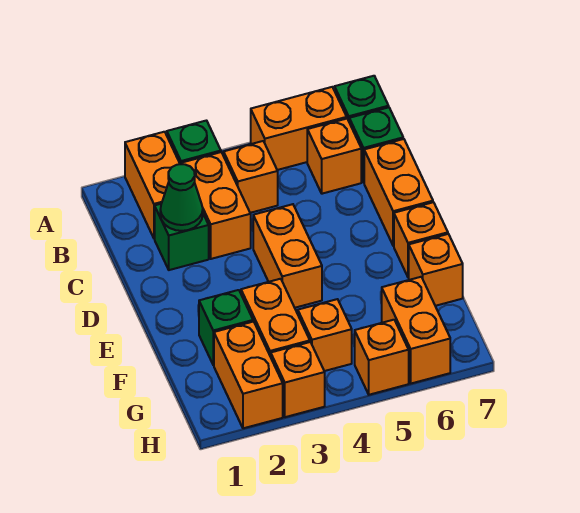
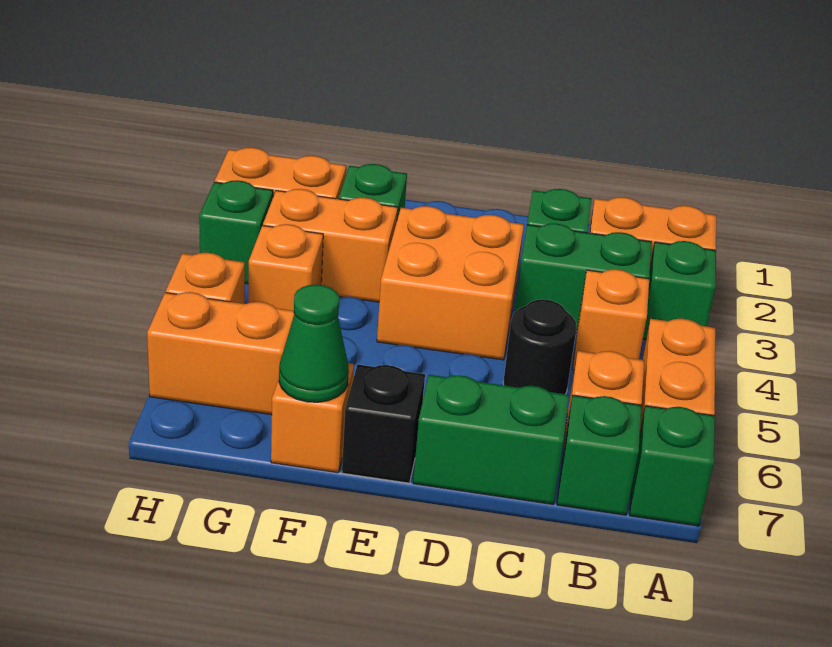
orange brick B3:C3 level 1 -> green brick B3:C3 level 1
green cone C2 level 2 -> green cone F7 level 2
none -> black round brick C5 level 1
orange brick C7:D7 level 1 -> green brick C7:D7 level 1
orange brick D4:E4 level 1 -> orange brick D3:E4 level 1
orange brick E7 level 1 -> black brick E7 level 1
orange brick H3 level 1 -> green brick H3 level 1

